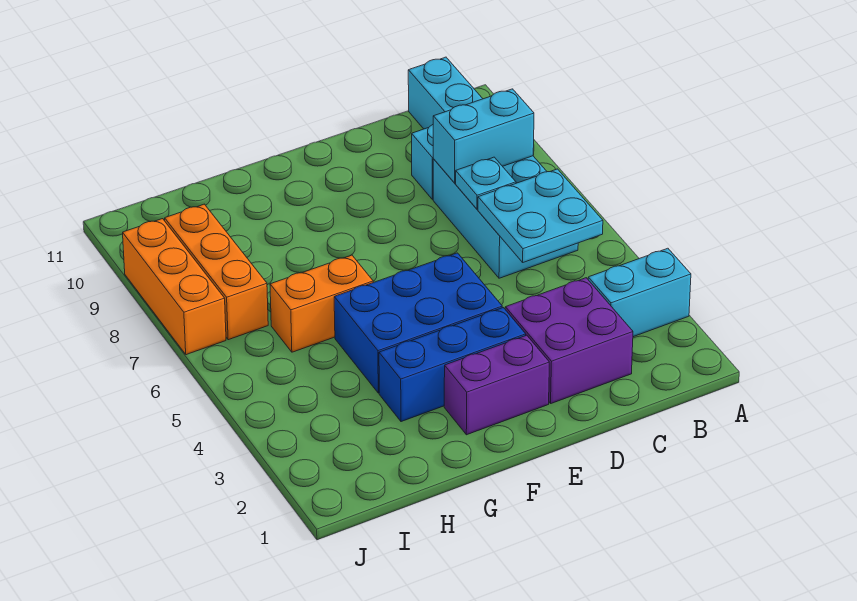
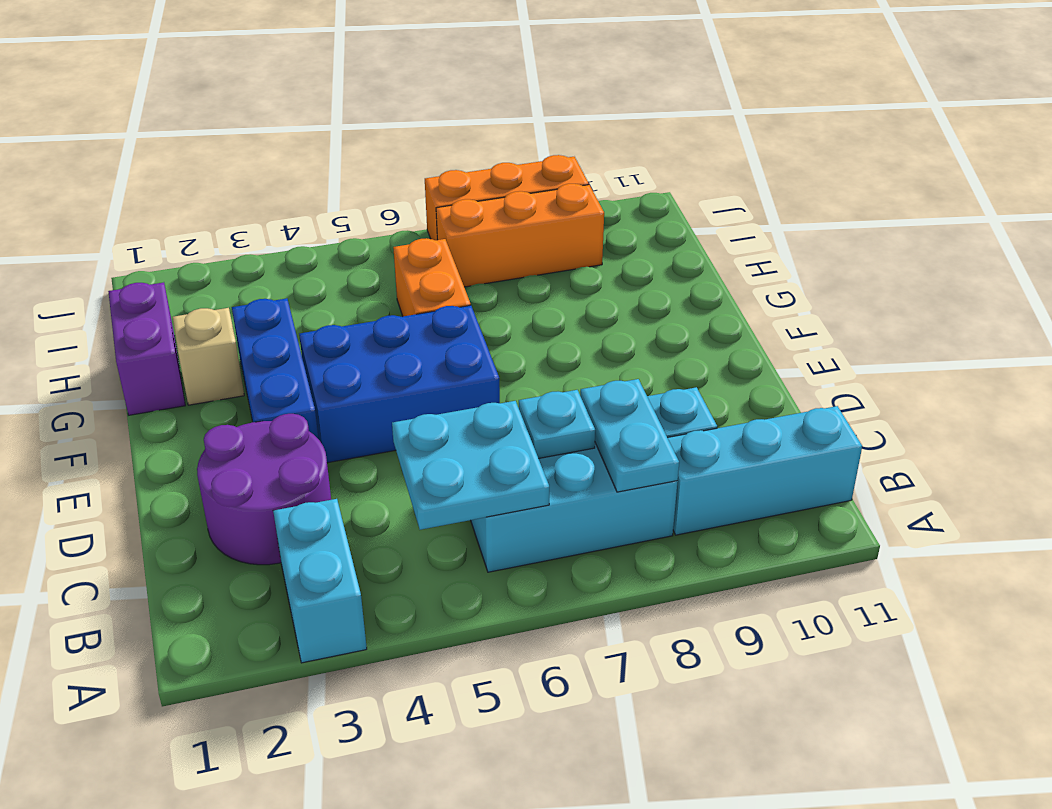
cyan brick B8:C8 level 2 -> cyan plate B8:C8 level 2
purple brick C2:D3 level 1 -> purple round brick C2:D3 level 1
purple brick E2:F2 level 1 -> purple brick G1:H1 level 1
blue brick E4:G5 level 1 -> blue brick E4:F6 level 1
none -> tan brick G2 level 1

